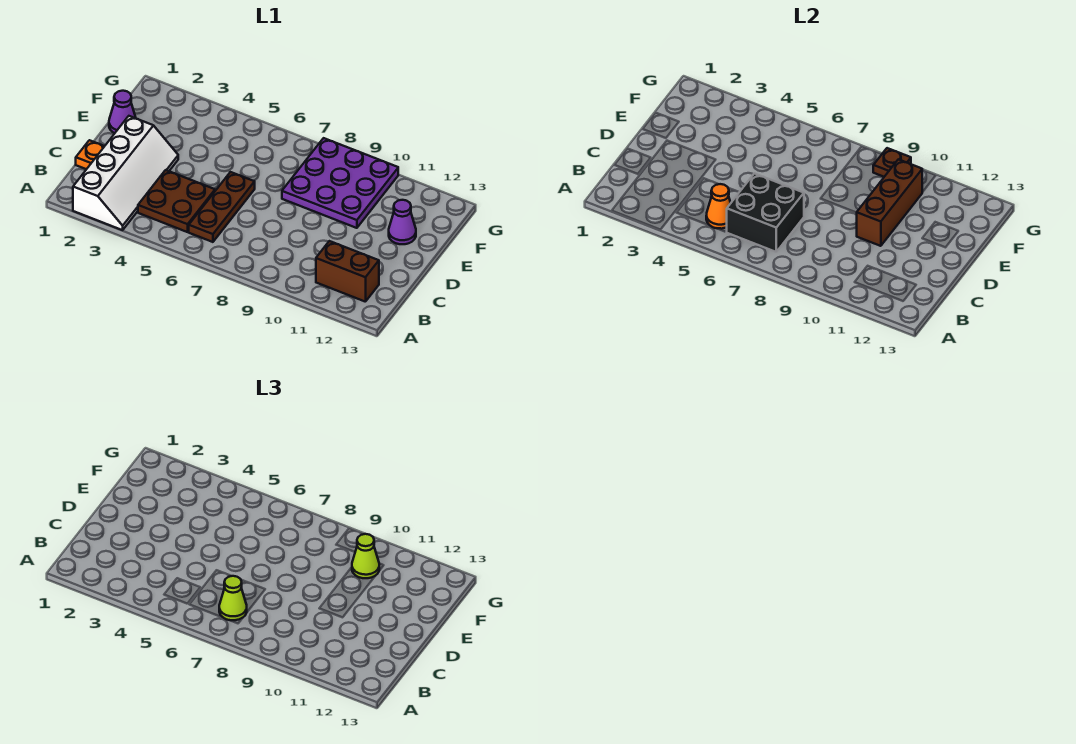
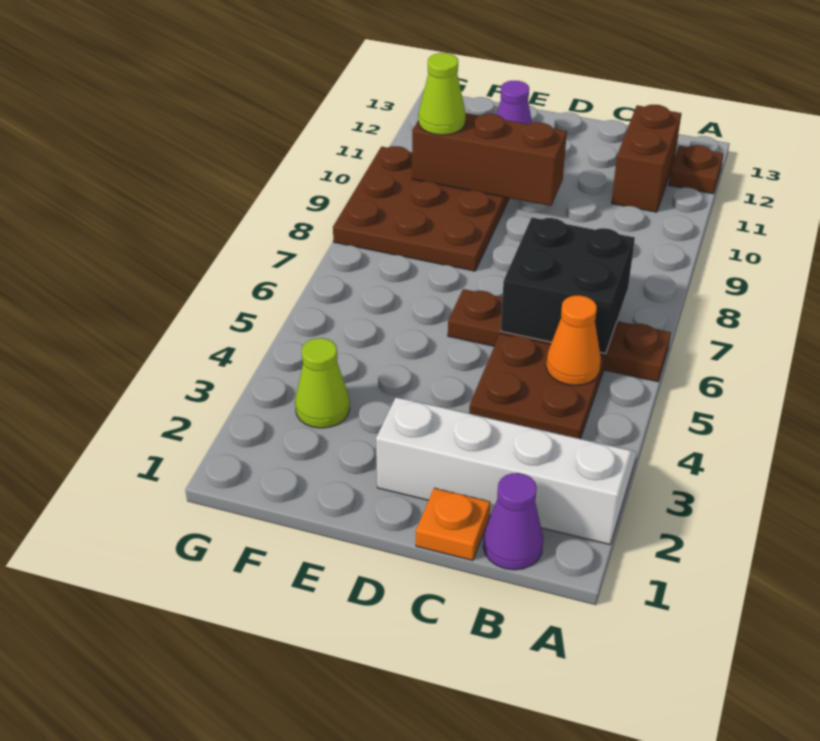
brown plate B6:D6 level 1 -> brown plate A6:D6 level 1
lime cone B7 level 3 -> lime cone F3 level 1
purple cone E1 level 1 -> purple cone B1 level 1
purple plate E8:G10 level 1 -> brown plate E8:G10 level 1
brown plate G9 level 2 -> brown plate A12 level 1

